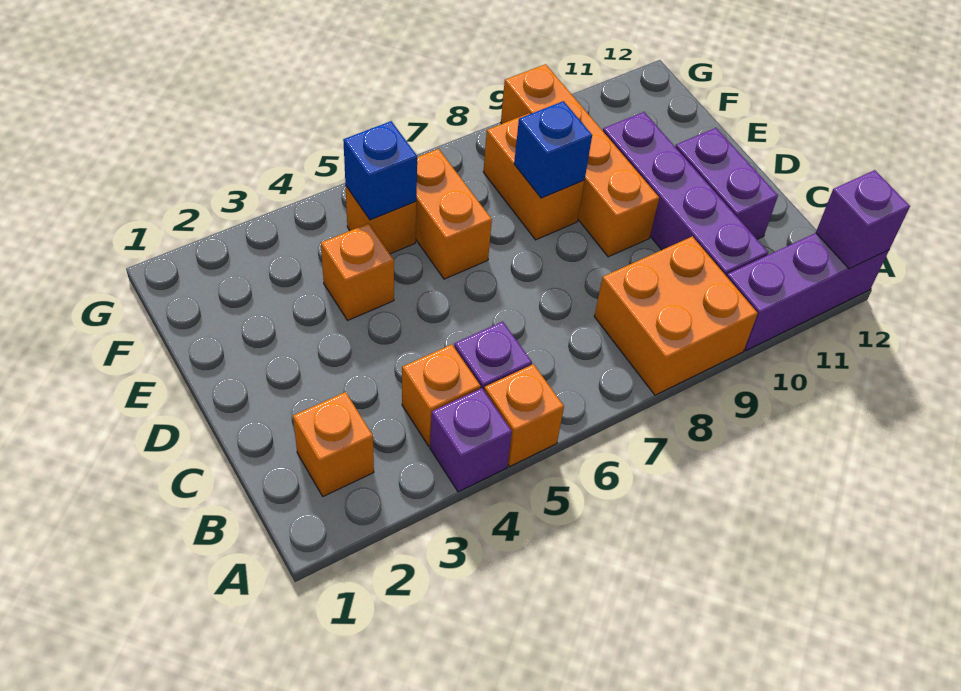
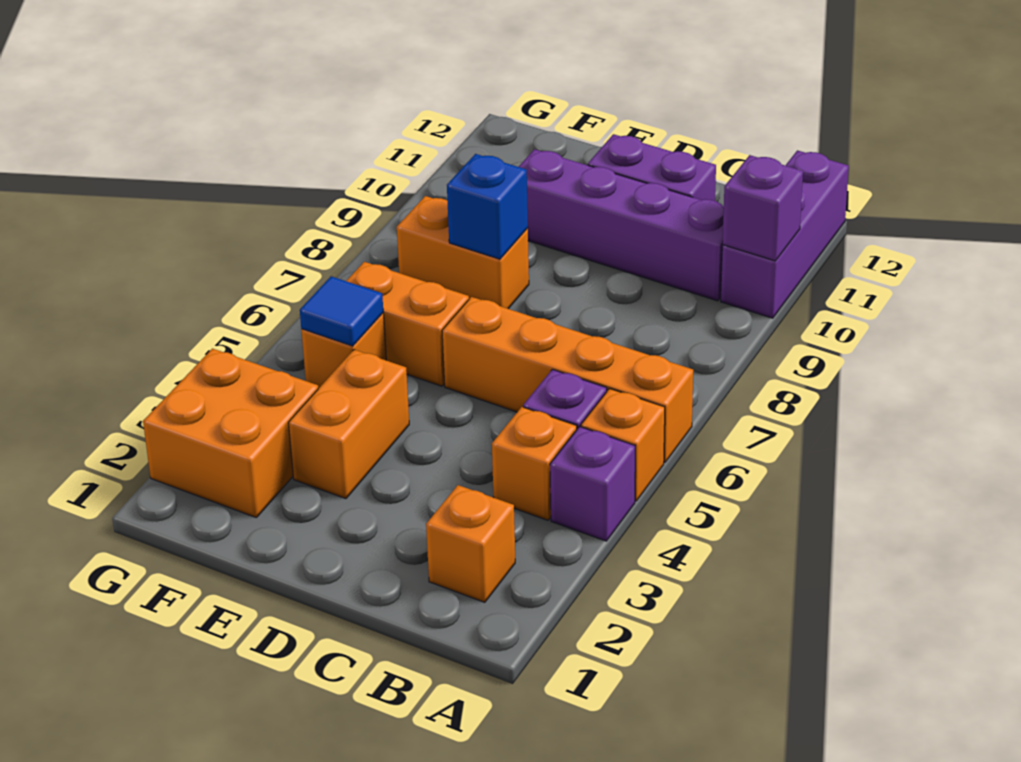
orange brick A8:B9 level 1 -> orange brick F2:G3 level 1
purple brick A12 level 2 -> purple brick A10 level 2
orange brick D9:G9 level 1 -> orange brick A6:D6 level 1
orange brick E4 level 1 -> orange brick E3:E4 level 1
blue brick F5 level 2 -> blue tile F5 level 2

